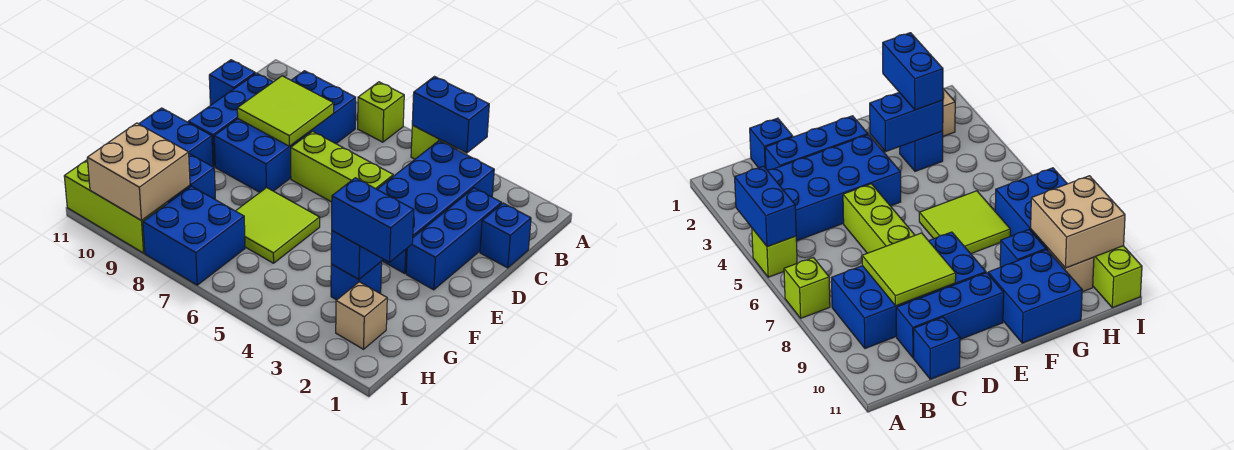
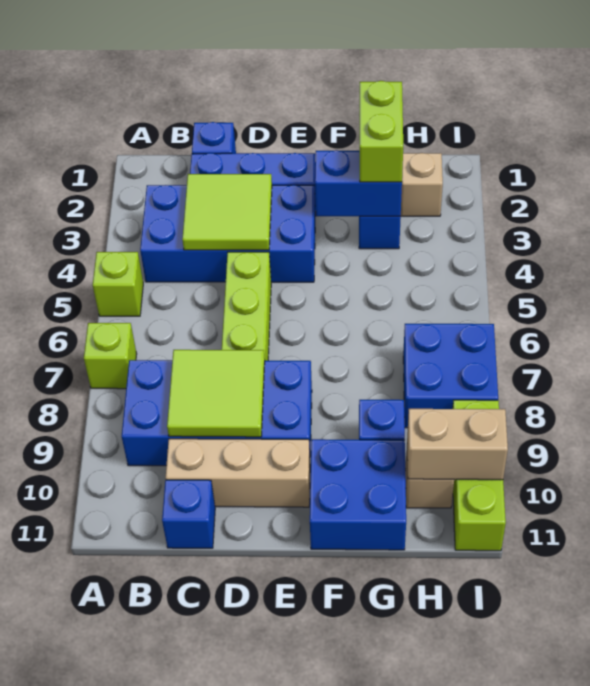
blue brick A4:A5 level 2 -> none
blue brick C10:E10 level 1 -> tan brick C10:E10 level 1
lime tile F6:G7 level 1 -> lime tile C3:D4 level 2
blue brick G2:G3 level 3 -> lime brick G2:G3 level 3
tan brick H9:I10 level 2 -> tan brick H10:I10 level 2

